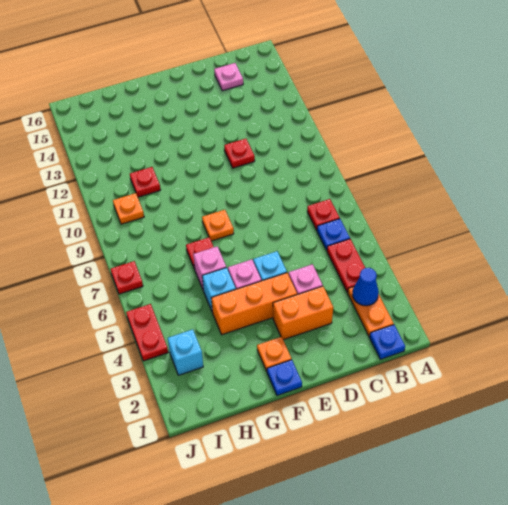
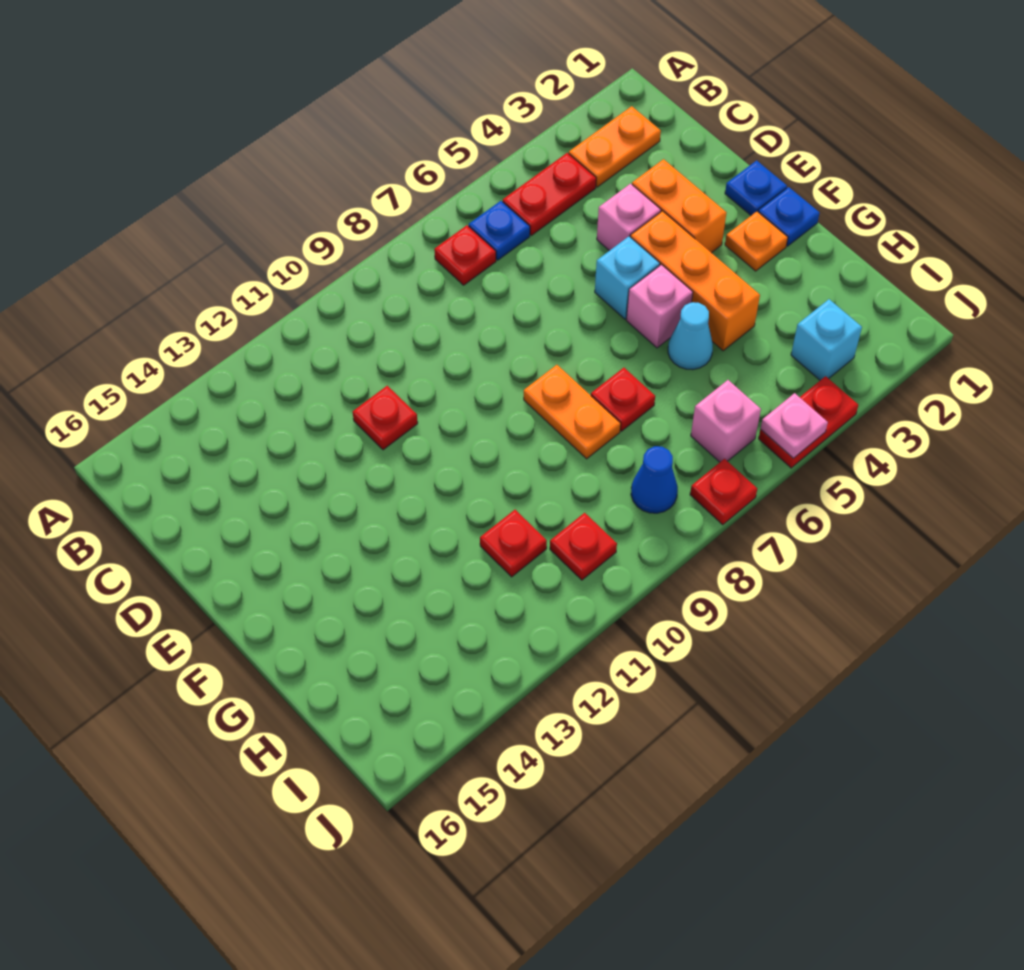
blue plate B1 level 1 -> blue plate E1 level 1
blue cone B3 level 2 -> blue cone I8 level 1
pink plate C15 level 1 -> pink plate J5 level 2
orange plate F8 level 1 -> orange plate F8:G8 level 1
cyan brick G5 level 1 -> cyan cone G5 level 1
pink brick G6 level 1 -> pink brick I6 level 1
orange plate I10 level 1 -> red plate I10 level 1

